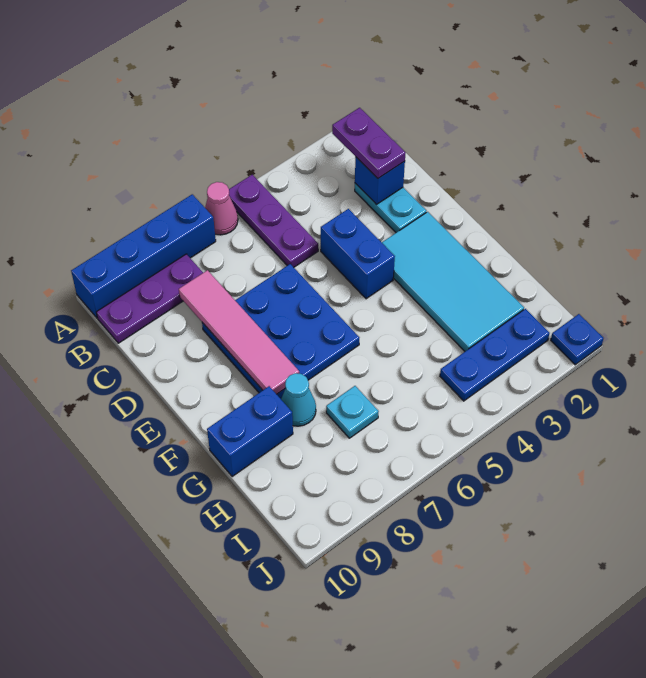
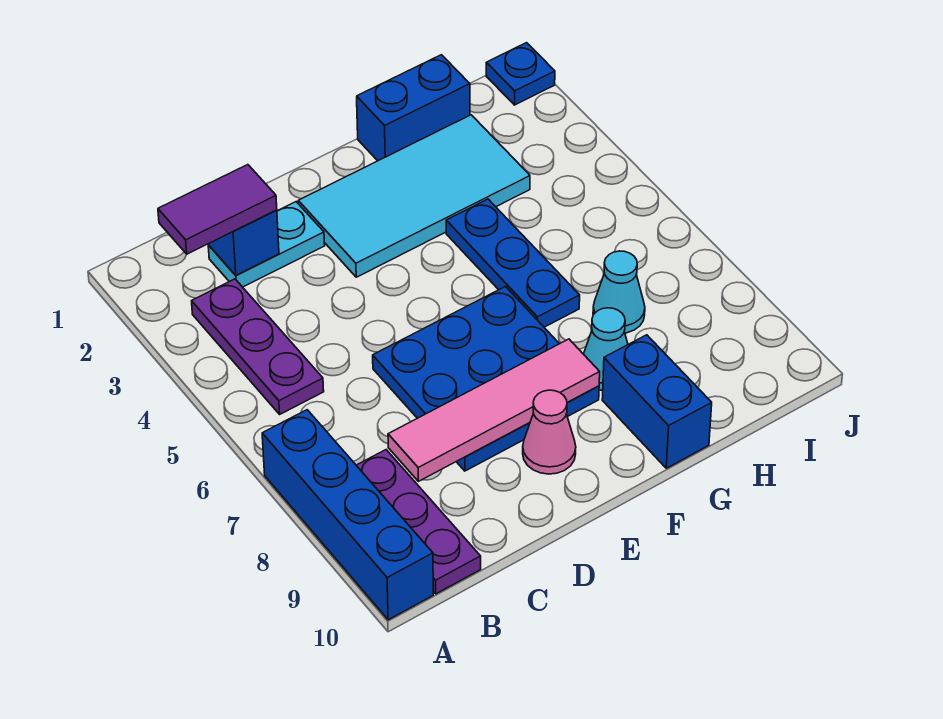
purple plate A5:C5 level 1 -> purple plate B3:B5 level 1
pink cone A6 level 1 -> pink cone E9 level 1
purple plate B2:C2 level 3 -> purple tile B2:C2 level 3
blue brick D4:E4 level 1 -> blue brick G1:H1 level 1
cyan plate H7 level 1 -> cyan cone H7 level 1
blue plate I2:I4 level 1 -> blue plate G4:G6 level 1

